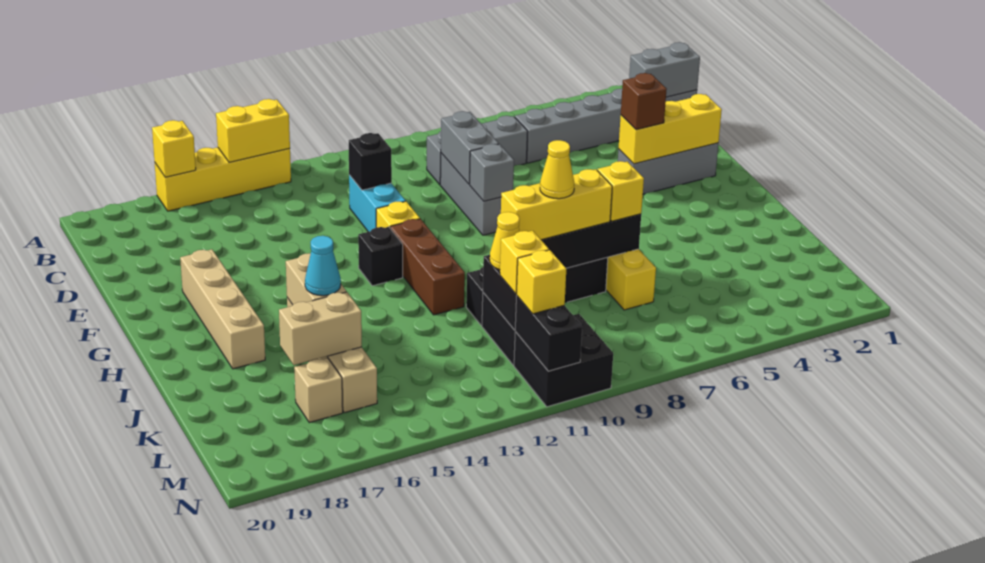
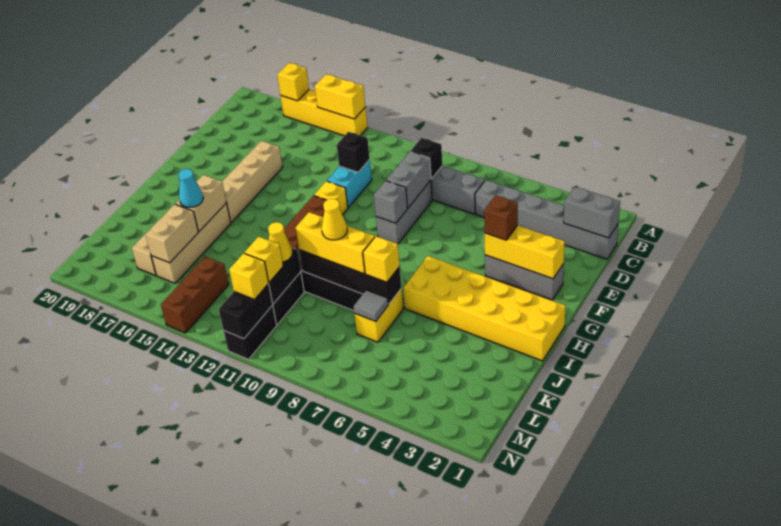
tan brick F18:I18 level 1 -> tan brick E16:H16 level 1
black brick G13 level 1 -> black brick C9 level 2
none -> yellow brick H1:I6 level 1
none -> grey tile K7 level 2
tan brick K16:K17 level 2 -> tan brick K16:L16 level 2
none -> brown brick L14:N14 level 1
black brick M10:N11 level 1 -> black brick M11:N11 level 1

